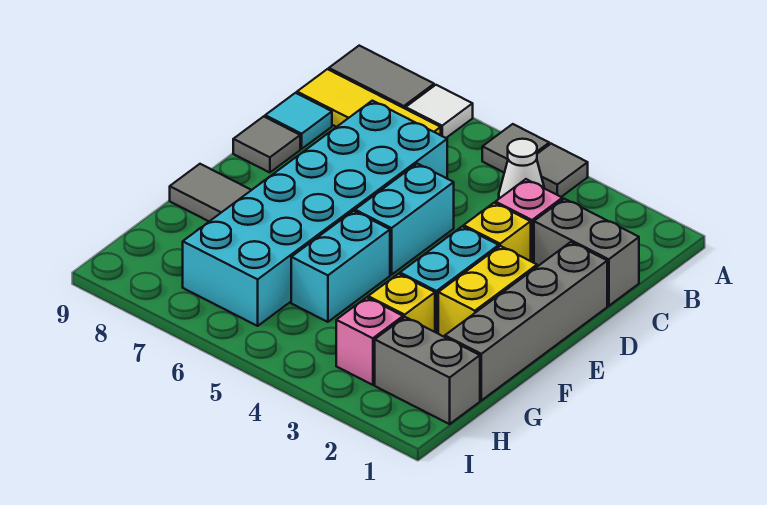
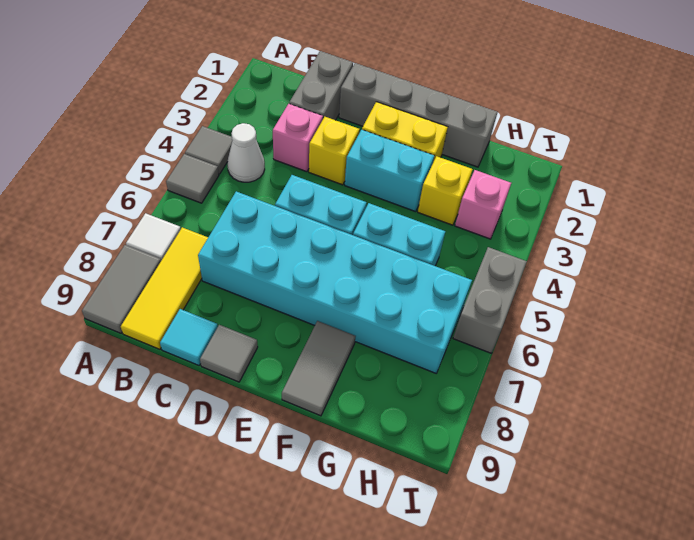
grey brick H1:H2 level 1 -> grey brick I5:I6 level 1

